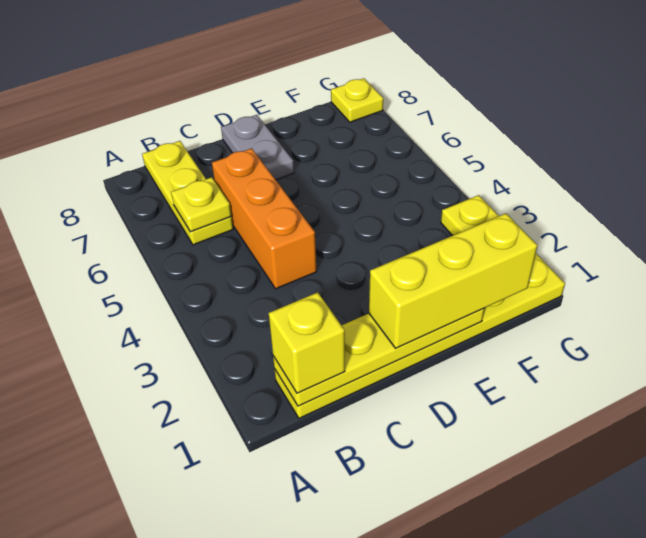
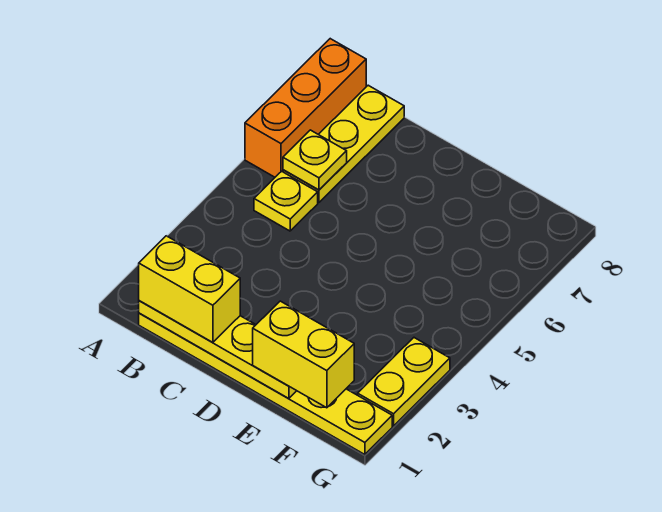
yellow brick B1 level 3 -> yellow brick B1:C1 level 3
orange brick C4:C6 level 1 -> orange brick A6:A8 level 1
yellow brick D1:F1 level 3 -> yellow brick E1:F1 level 3
grey plate D7:D8 level 1 -> none
yellow plate G8 level 1 -> yellow plate B5 level 1

